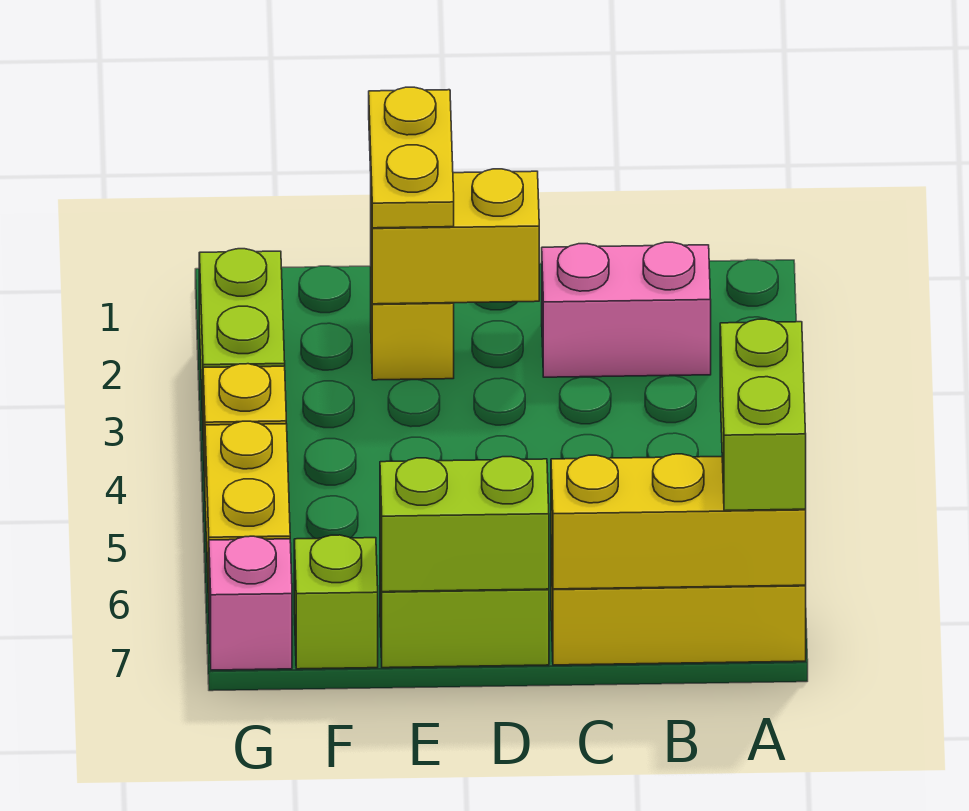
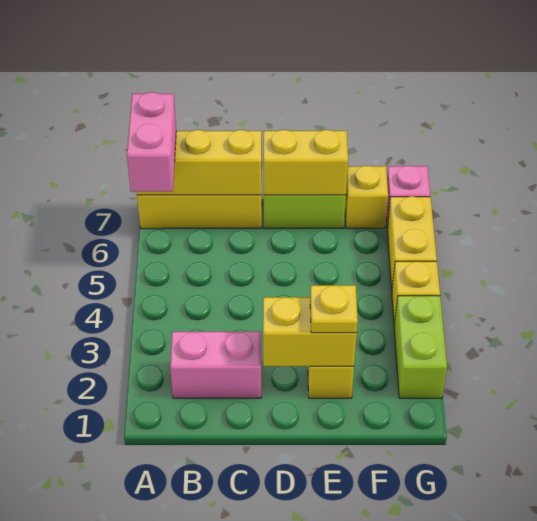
lime brick A6:A7 level 3 -> pink brick A6:A7 level 3
lime brick D7:E7 level 2 -> yellow brick D7:E7 level 2
yellow plate E1:E2 level 3 -> yellow plate E2 level 3
lime brick F7 level 1 -> yellow brick F7 level 1

